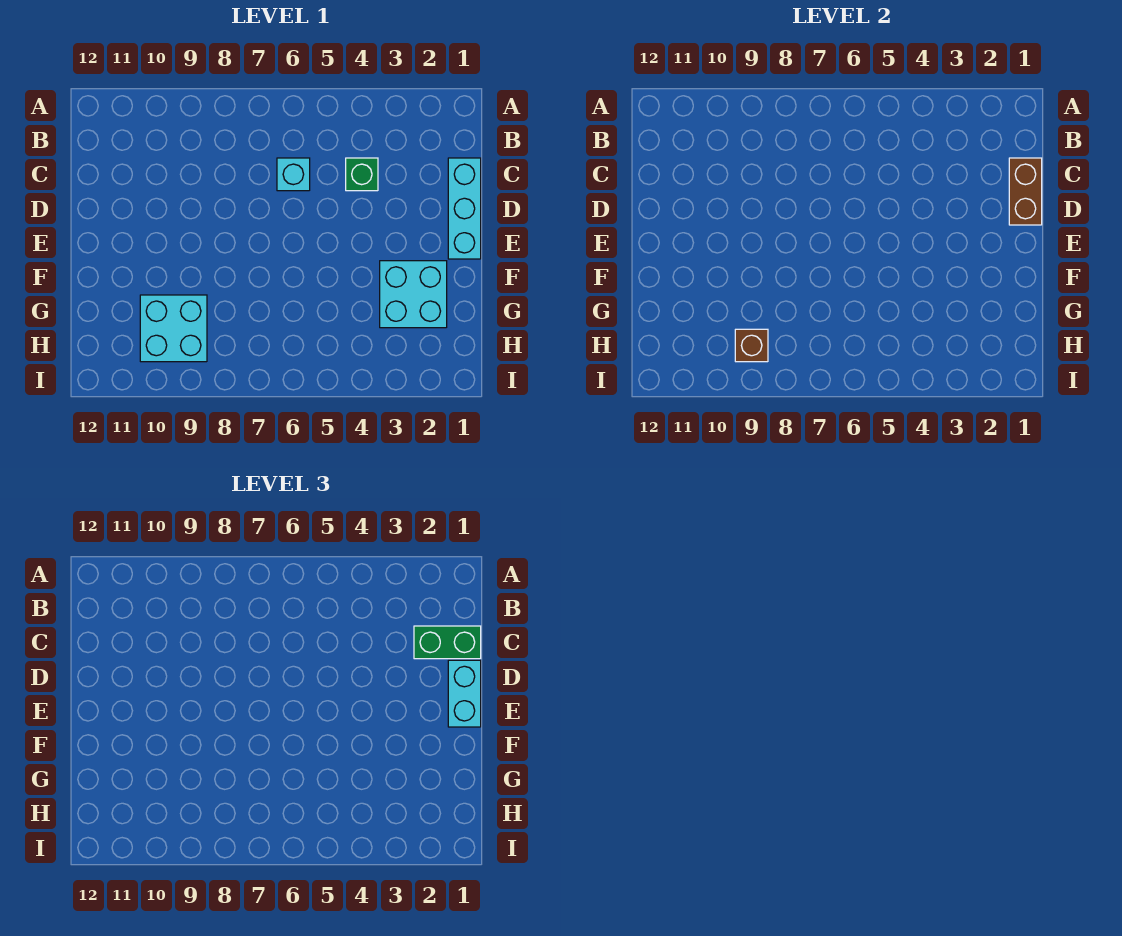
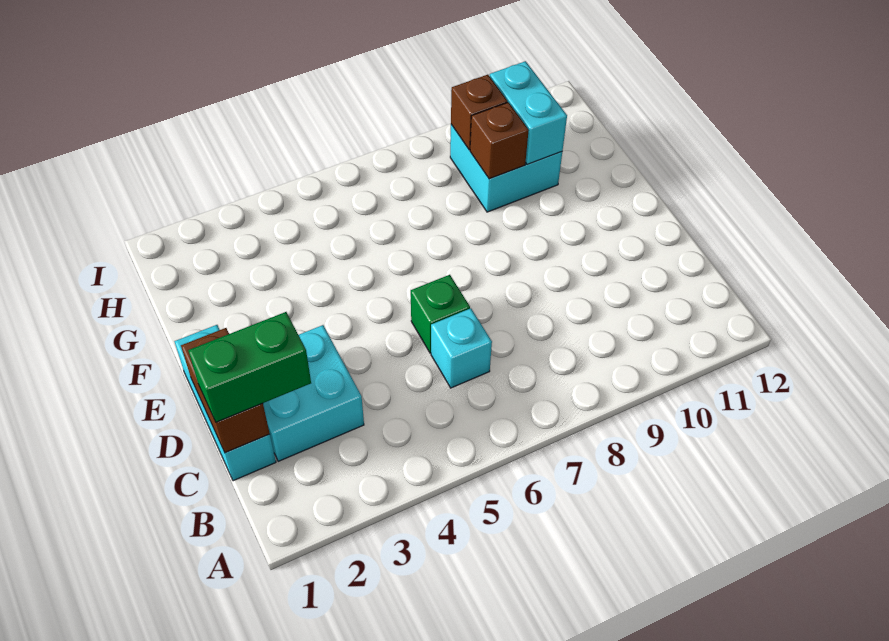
green brick C4 level 1 -> green brick D6 level 1
cyan brick D1:E1 level 3 -> cyan brick G10:H10 level 2
cyan brick F2:G3 level 1 -> cyan brick C2:D3 level 1
none -> brown brick G9 level 2

